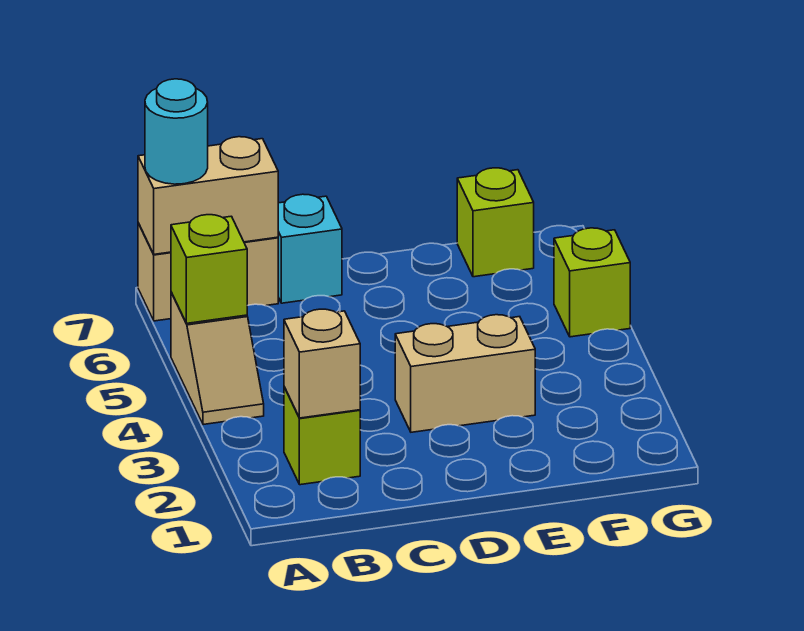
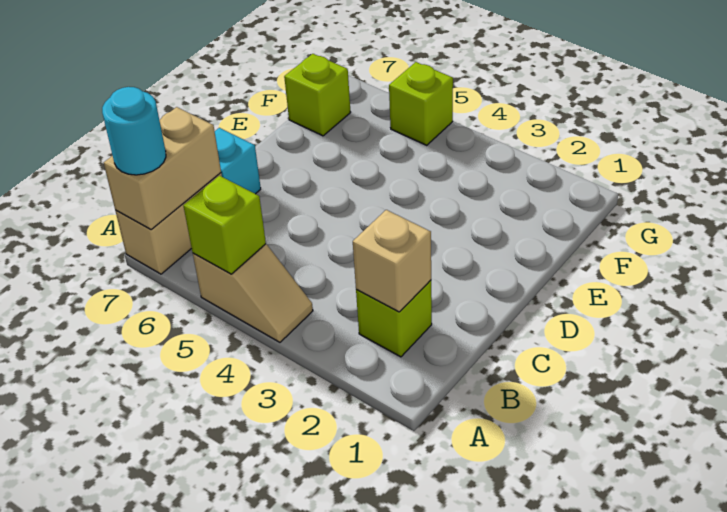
tan brick D3:E3 level 1 -> none

